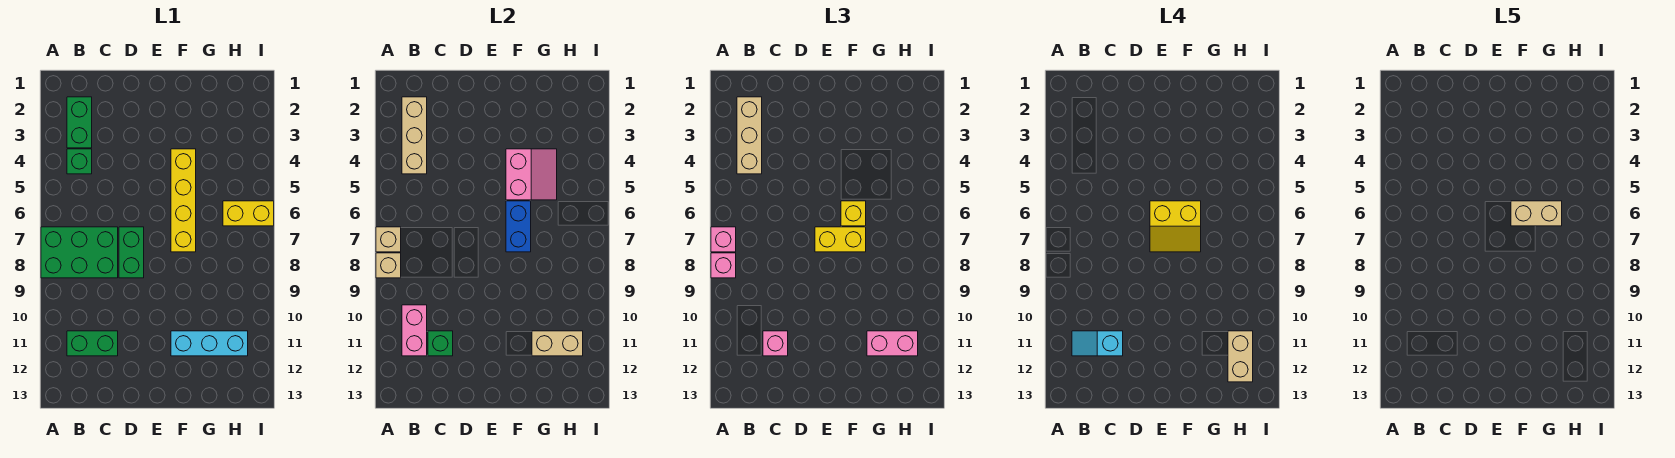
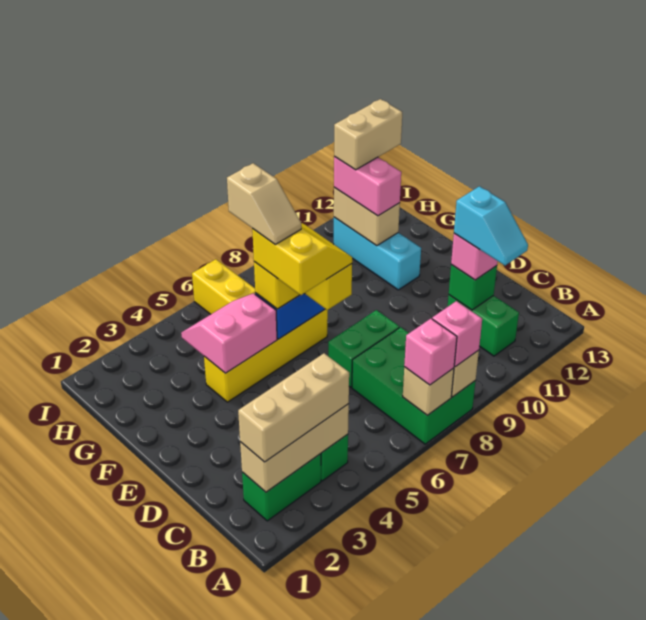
pink brick B10:B11 level 2 -> none
tan brick F6:G6 level 5 -> tan slope F6:G6 level 5 top G

